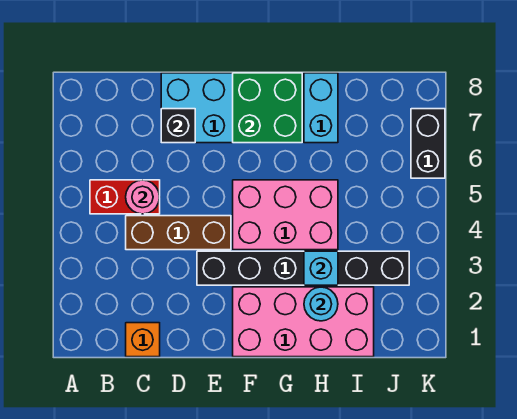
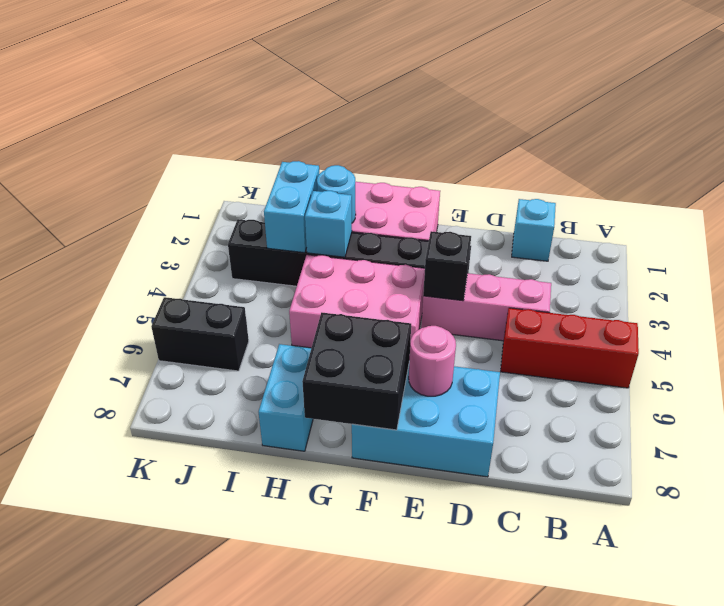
red brick B5:C5 level 1 -> red brick A5:C5 level 1
orange brick C1 level 1 -> cyan brick C1 level 1
brown brick C4:E4 level 1 -> pink brick C4:E4 level 1
pink round brick C5 level 2 -> pink round brick E7 level 2
black brick D7 level 2 -> black brick E4 level 2
green brick F7:G8 level 2 -> black brick F7:G8 level 2
none -> cyan brick I2:I3 level 2
black brick K6:K7 level 1 -> black brick J6:K6 level 1

